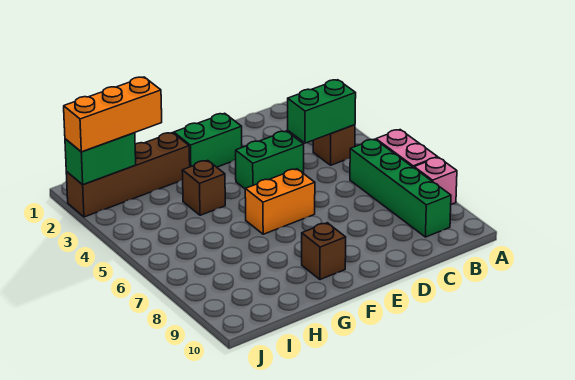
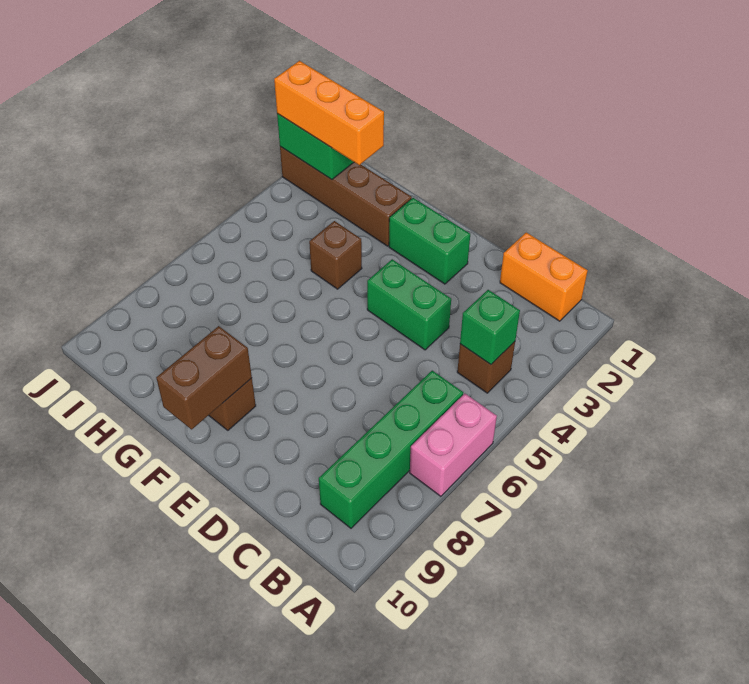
pink brick A8 level 1 -> none
green brick B4:C4 level 2 -> green brick B4 level 2
orange brick E6:F6 level 1 -> orange brick B1:C1 level 1
none -> brown brick F9:F10 level 2

